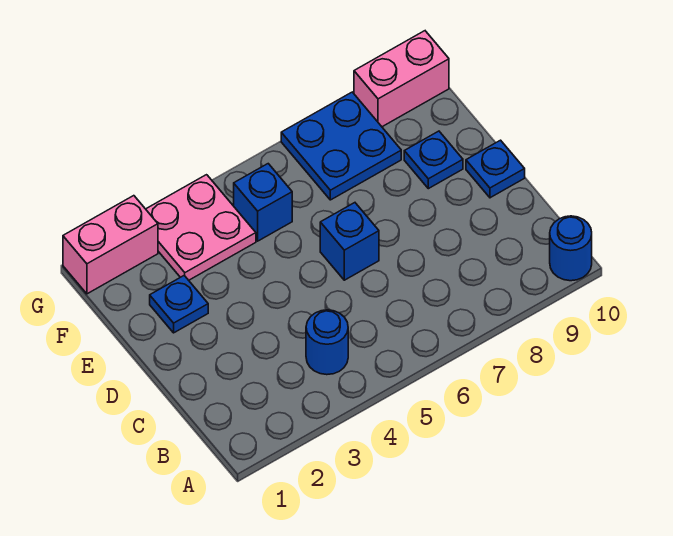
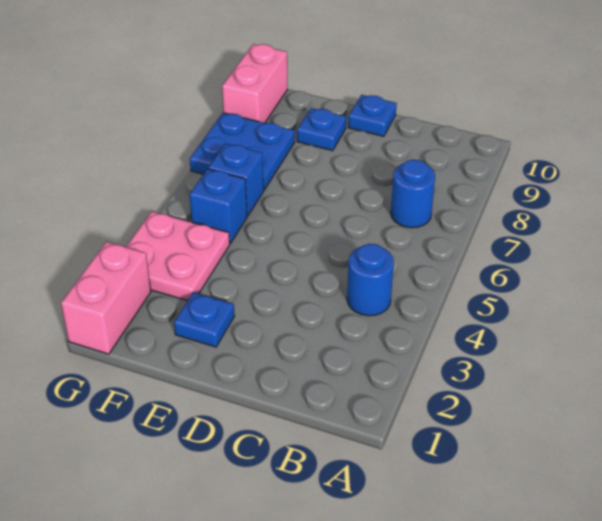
blue round brick A10 level 1 -> blue round brick B7 level 1
blue brick D6 level 1 -> blue brick F6 level 1

